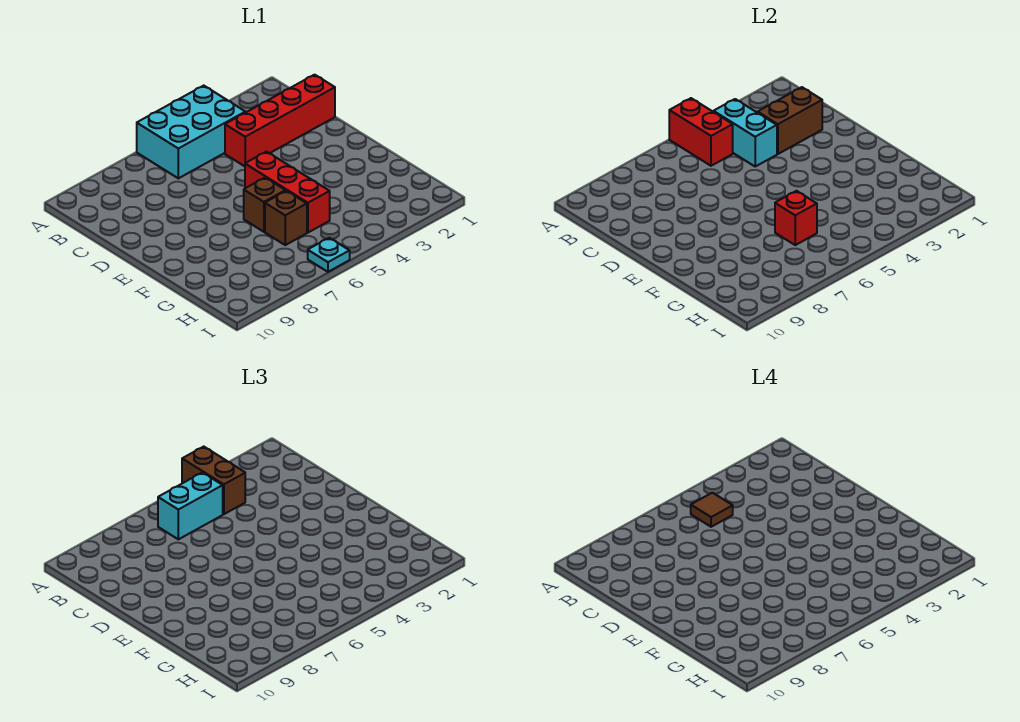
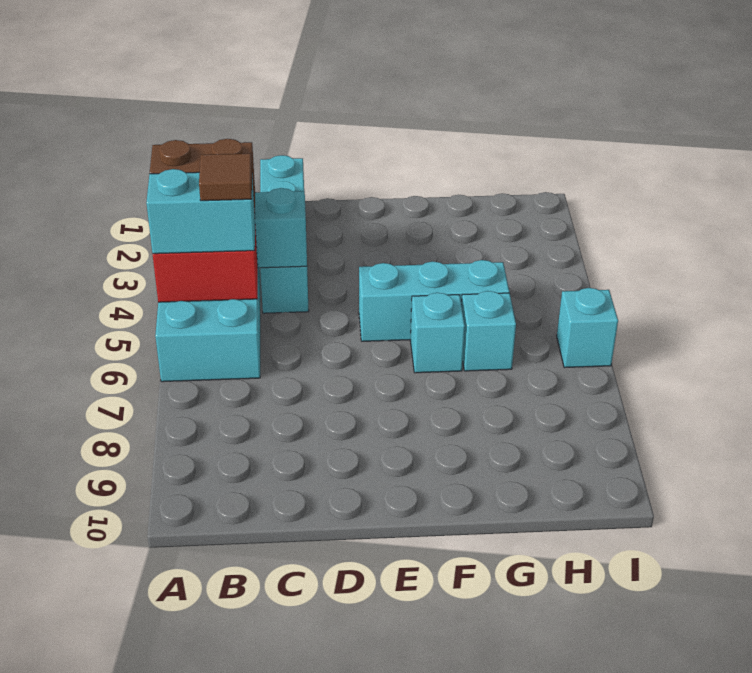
cyan brick B5:B6 level 3 -> cyan brick A5:B5 level 3
red brick C1:C4 level 1 -> cyan brick C1:C4 level 1
brown brick C2:C3 level 2 -> none
red brick E5:G5 level 1 -> cyan brick E5:G5 level 1
brown brick F6 level 1 -> cyan brick F6 level 1
brown brick G6 level 1 -> cyan brick G6 level 1
red brick G6 level 2 -> none
cyan plate I6 level 1 -> cyan brick I6 level 1

